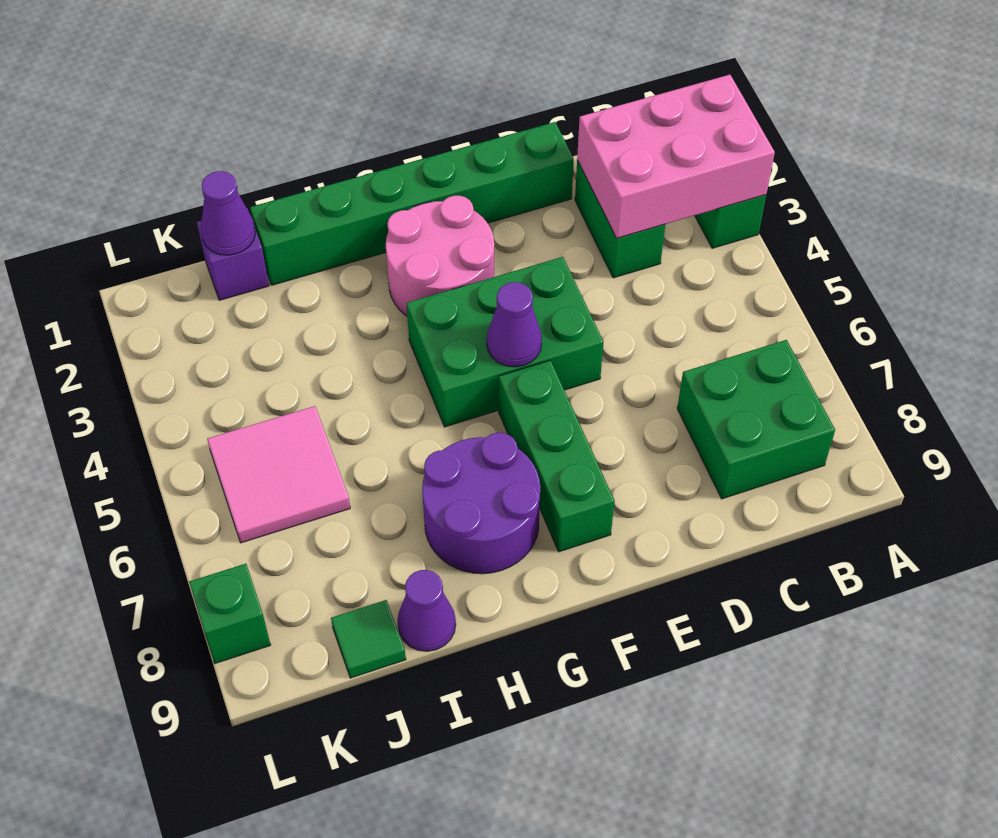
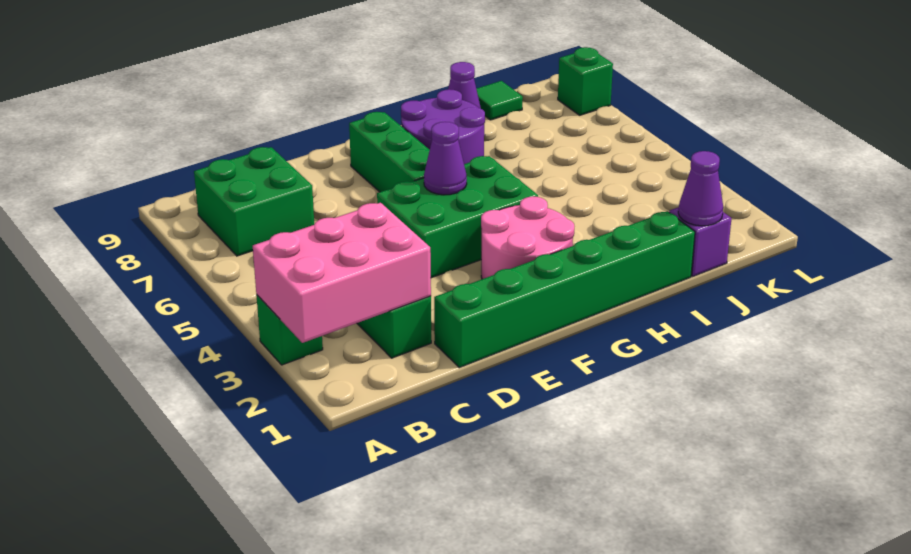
pink tile J5:K6 level 1 -> none

